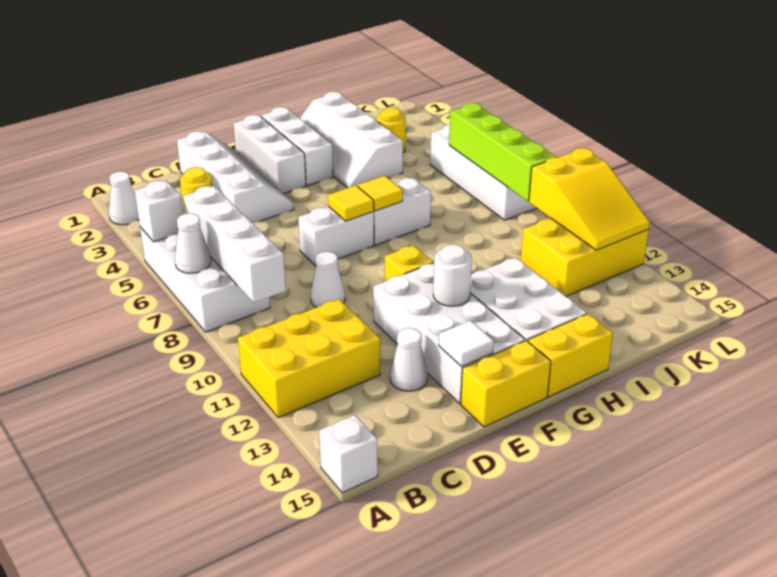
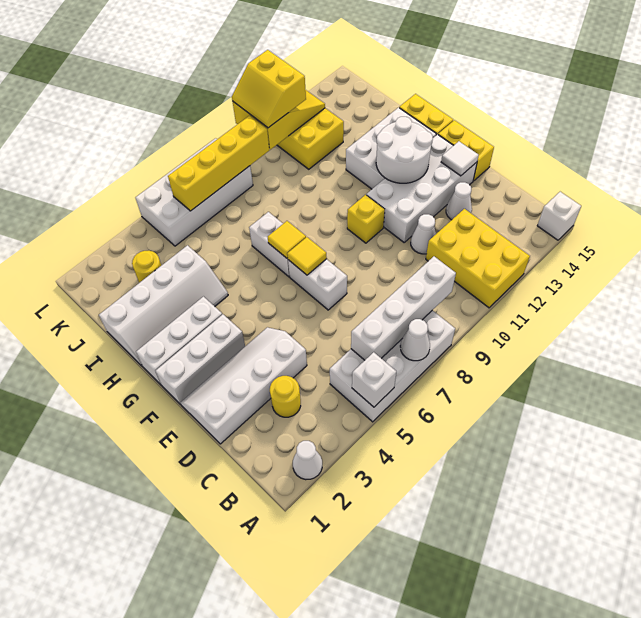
white cone D9 level 1 -> white cone D11 level 1
white round brick F12 level 2 -> white round brick F12:G13 level 2
lime brick K6:K9 level 2 -> yellow brick K6:K9 level 2
none -> yellow slope K10:L11 level 3 top 11

